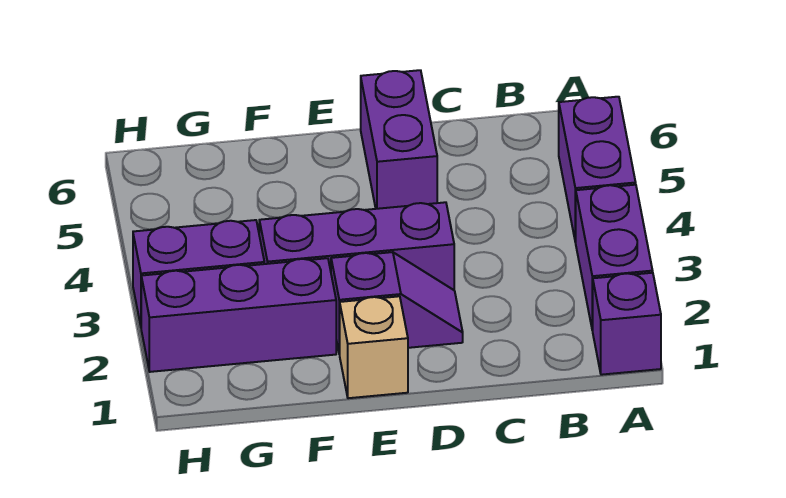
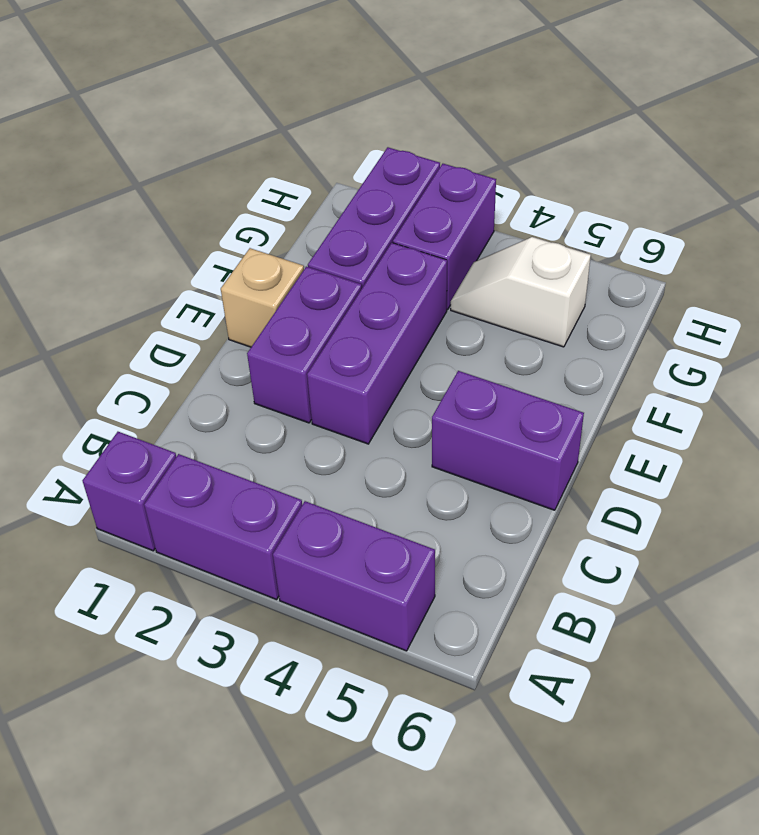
purple slope D2:E2 level 1 top E -> purple brick D2:E2 level 1
none -> white slope G4:G5 level 1 top 5

